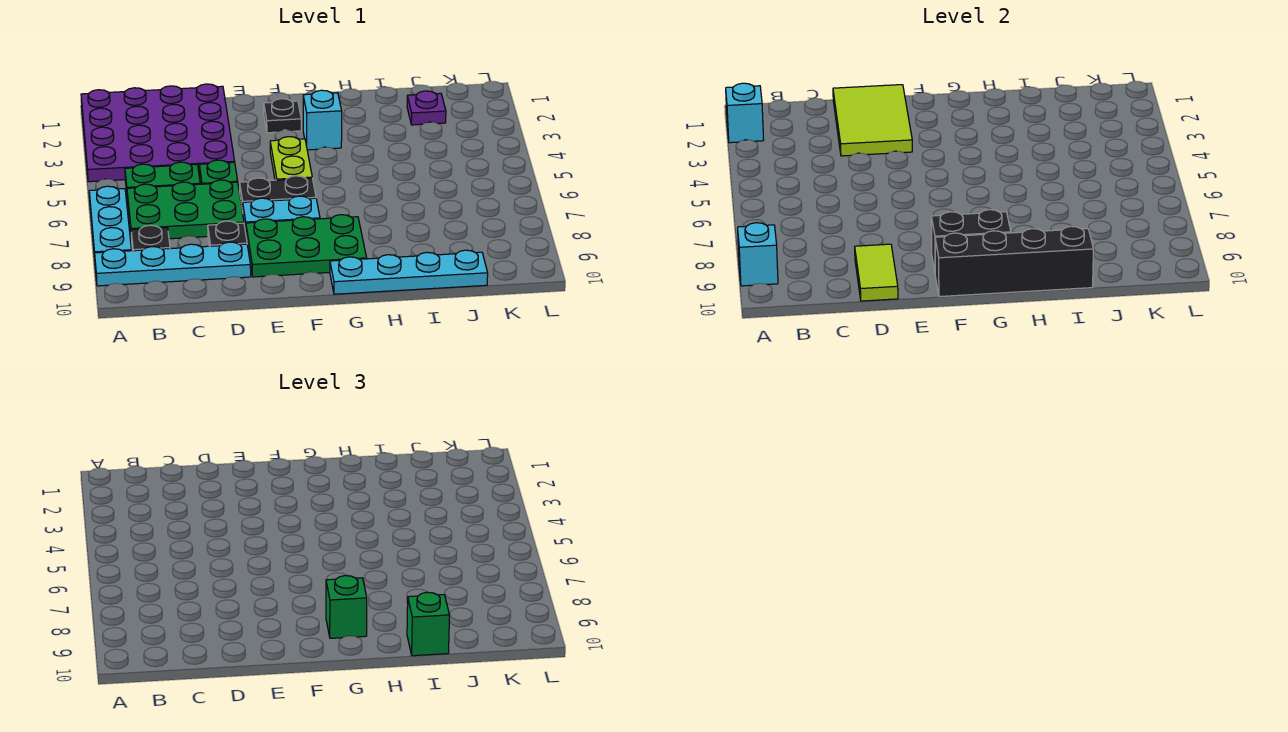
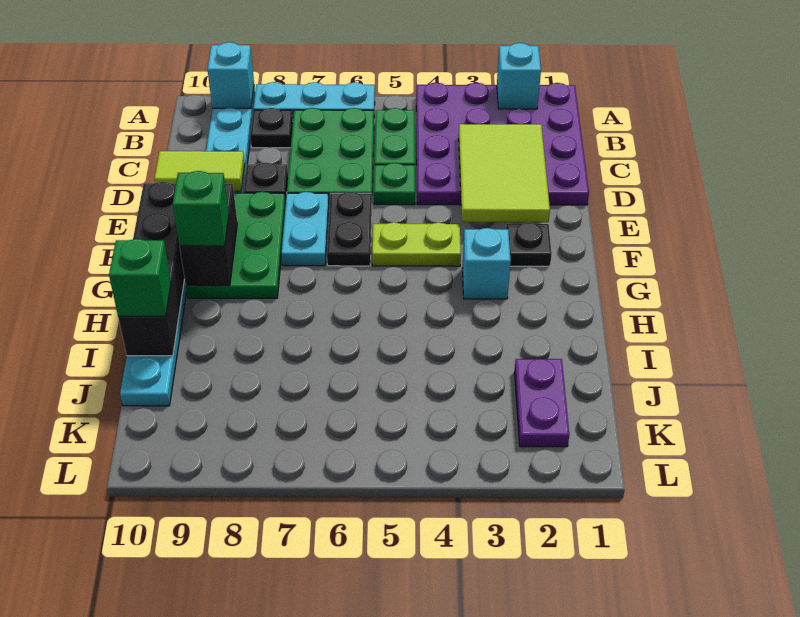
lime tile D1:E3 level 2 -> lime tile C2:E3 level 2
purple plate J2 level 1 -> purple plate J2:K2 level 1

